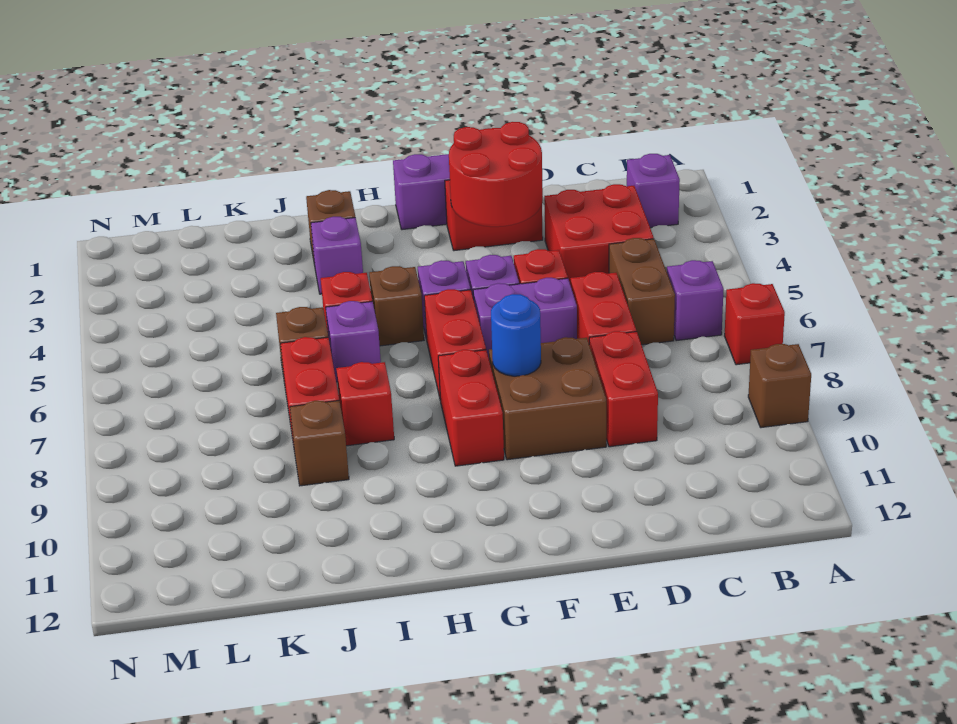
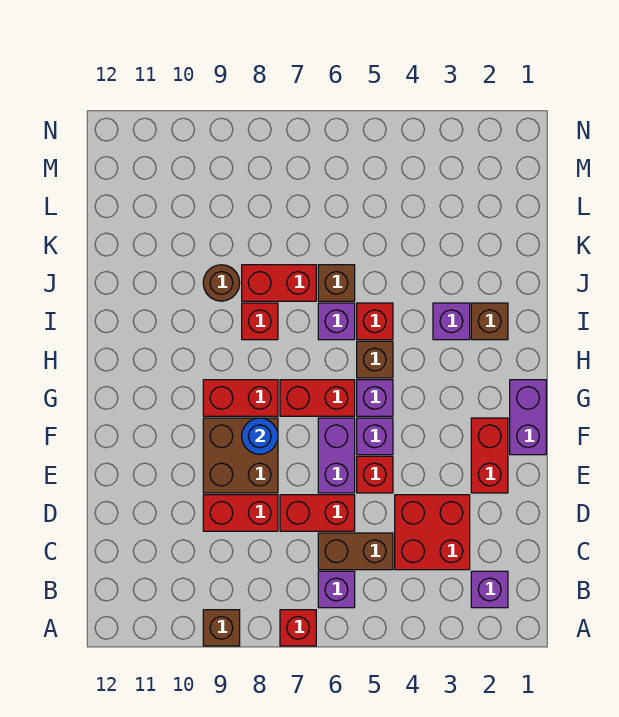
red round brick E2:F3 level 2 -> none
brown brick J9 level 1 -> brown round brick J9 level 1

